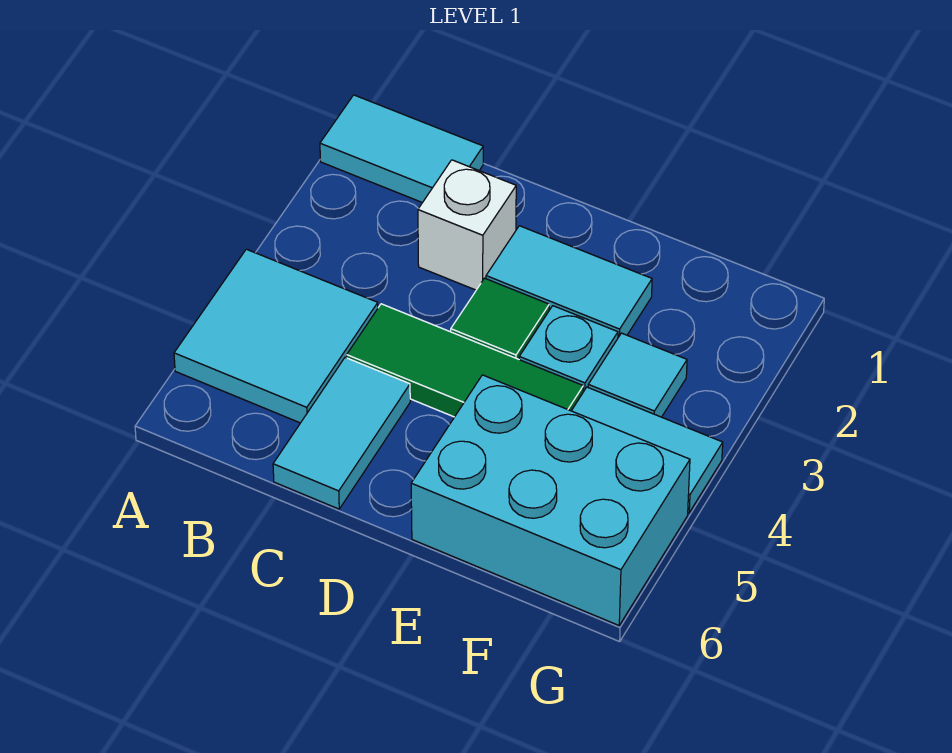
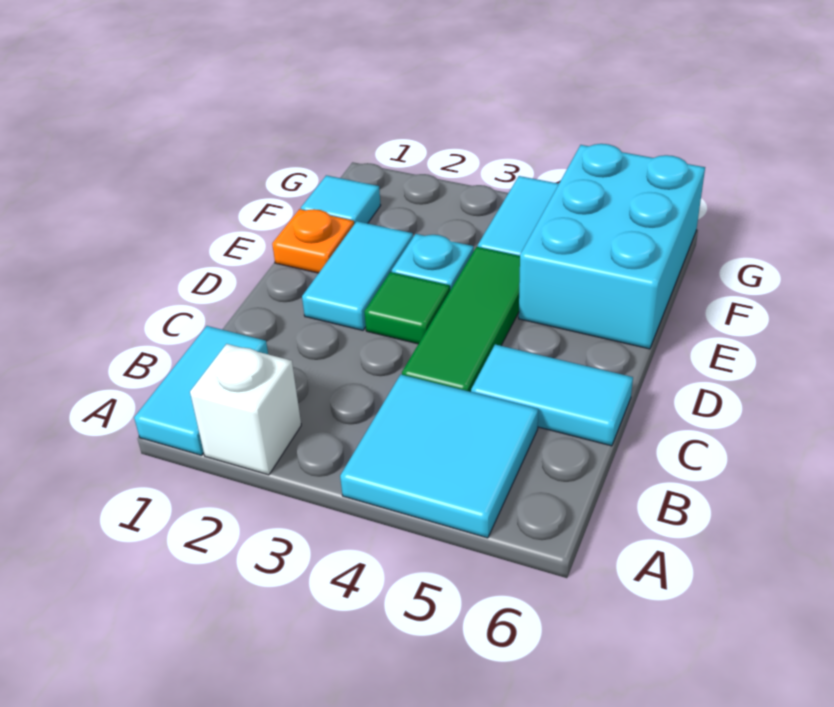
white brick C2 level 1 -> white brick A2 level 1
none -> orange plate E1 level 1
cyan tile F3 level 1 -> cyan tile F1 level 1

